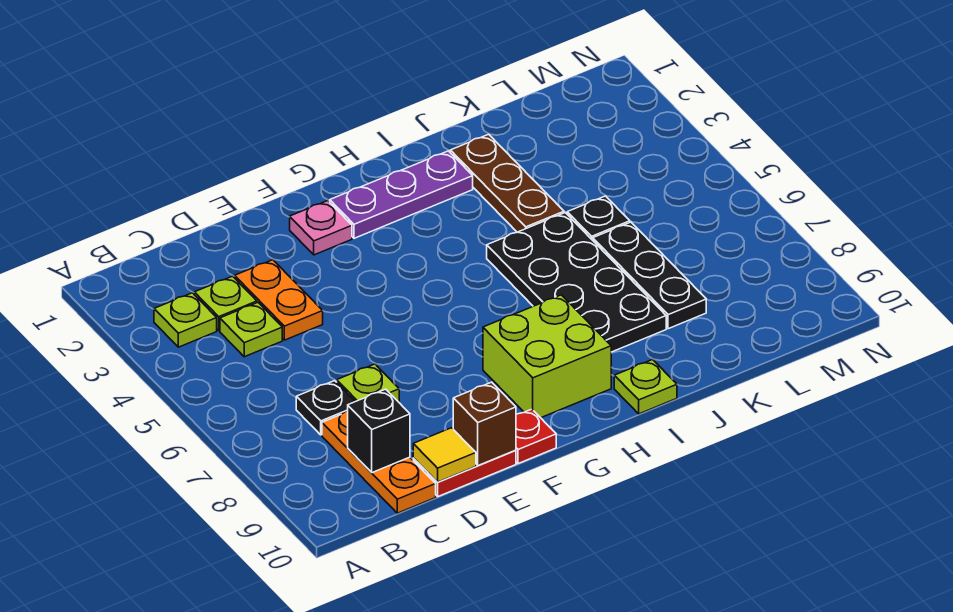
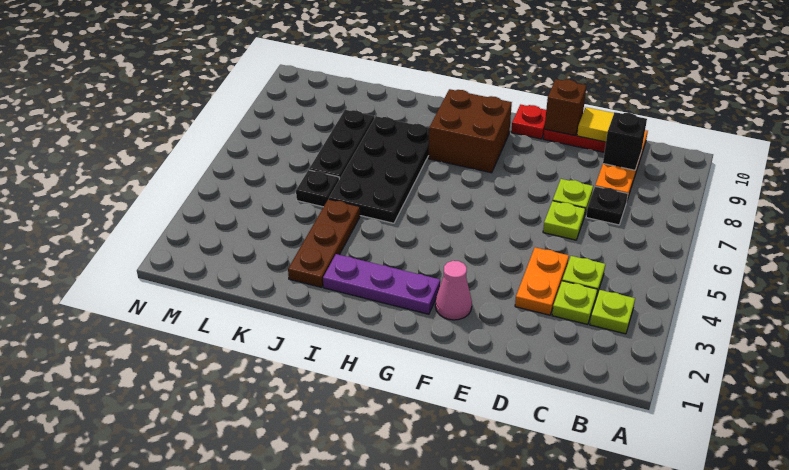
pink plate F2 level 1 -> pink cone F2 level 1
lime brick G8:H9 level 1 -> brown brick G8:H9 level 1
lime plate I10 level 1 -> lime plate D6 level 1

